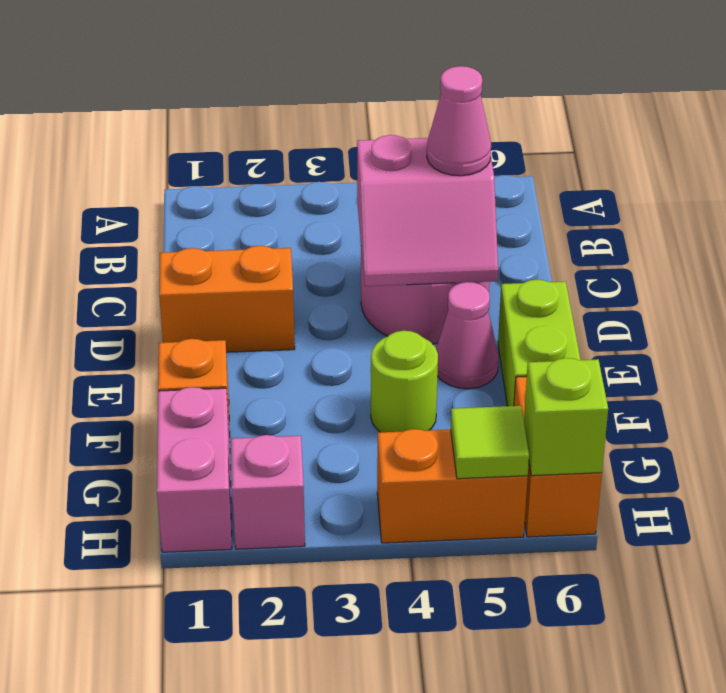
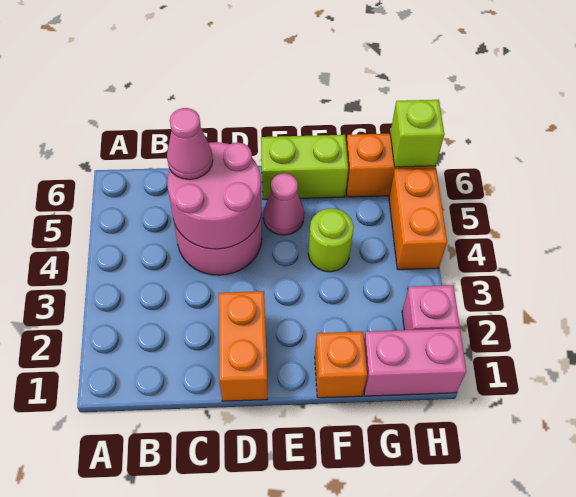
pink slope C4:D5 level 2 top C -> pink round brick C4:D5 level 2
lime tile H5 level 2 -> none

